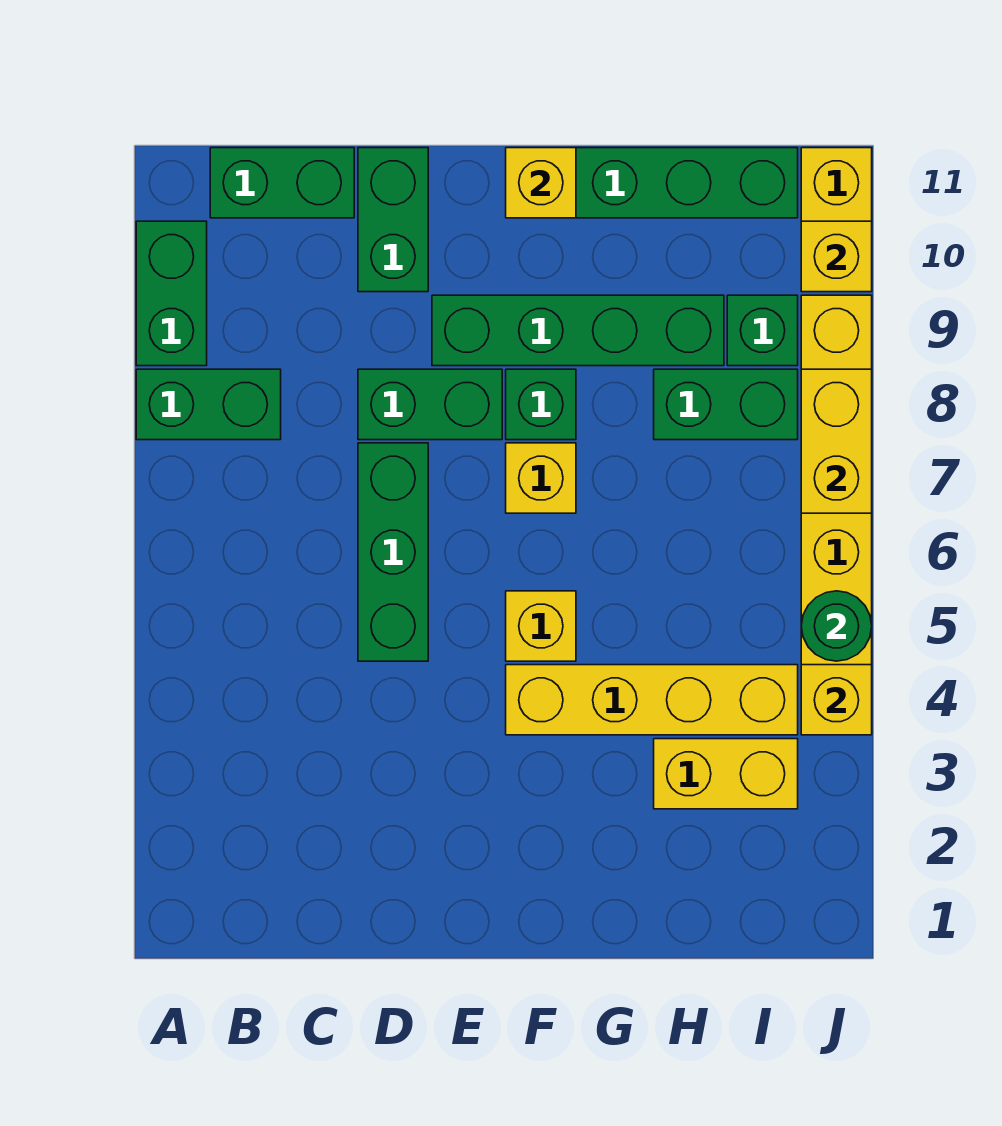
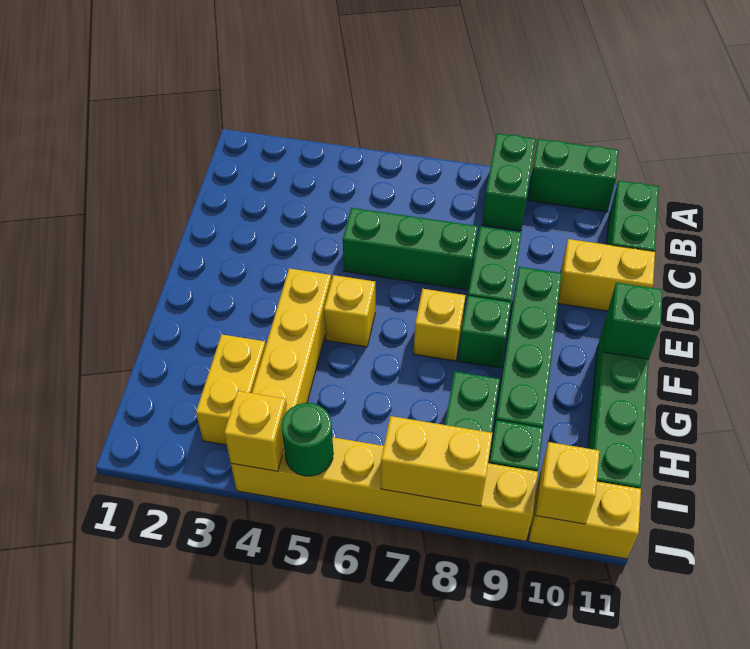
green brick D10:D11 level 1 -> yellow brick D10:D11 level 1
yellow brick F11 level 2 -> green brick F11 level 2

